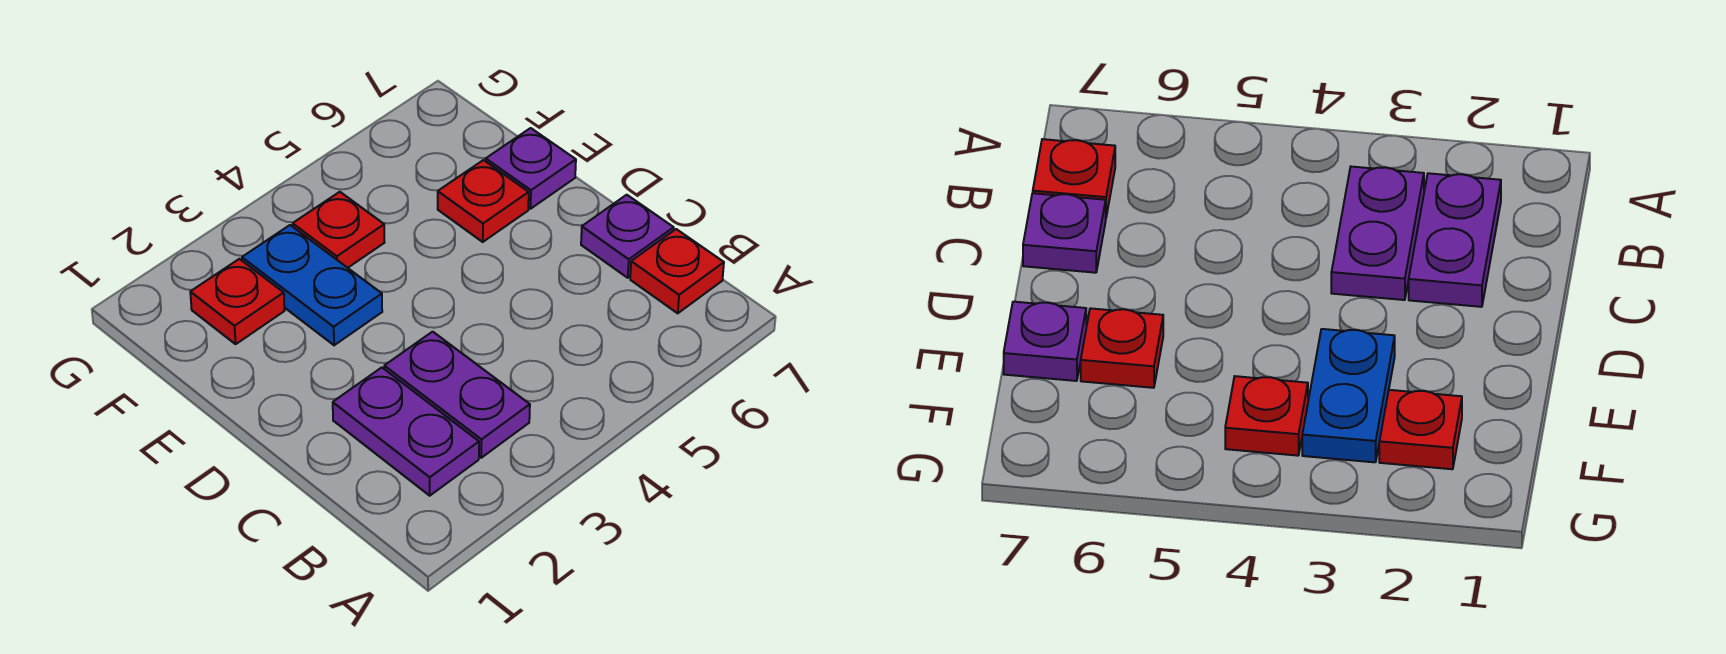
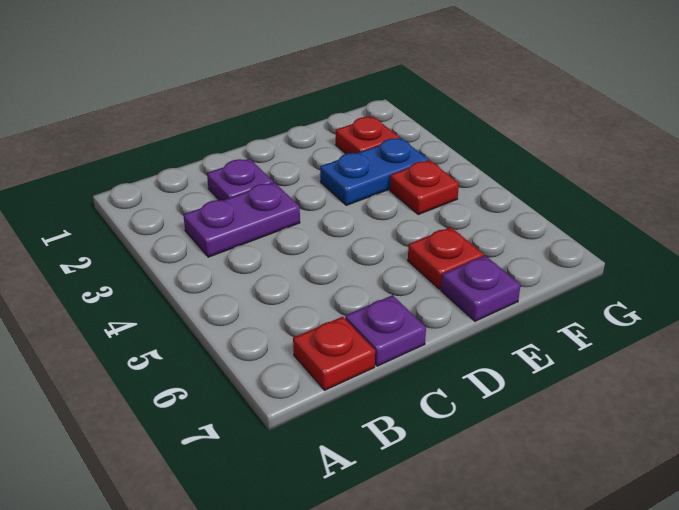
purple plate B2:C2 level 1 -> purple plate C2 level 1

